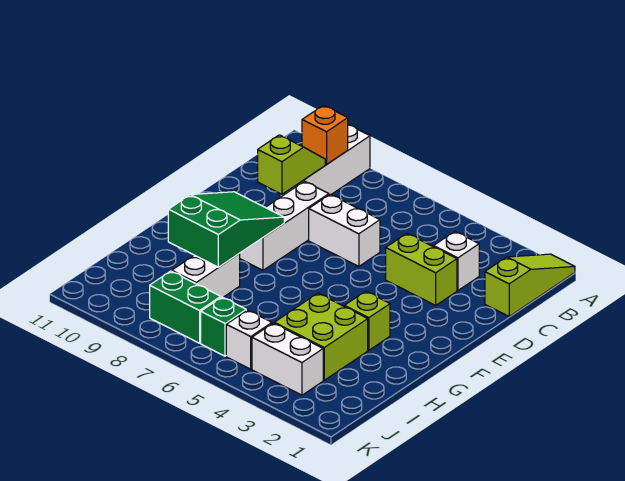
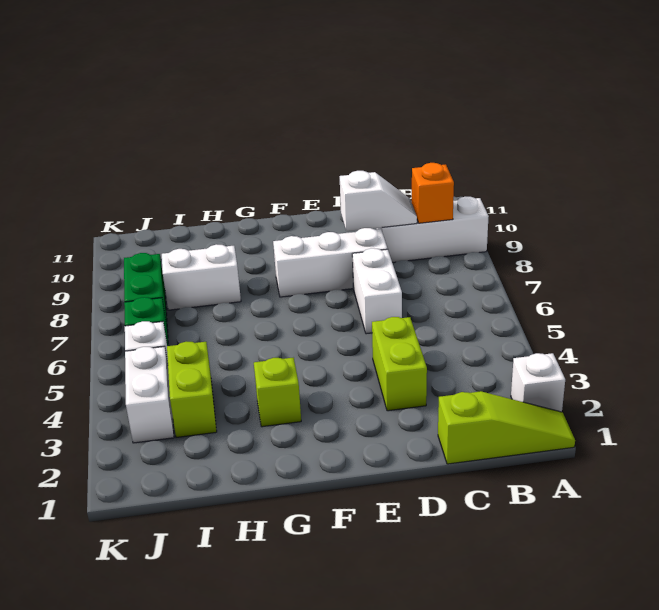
white brick C3 level 1 -> white brick A2 level 1
lime slope C9:D9 level 2 top D -> white slope C9:D9 level 2 top D
green slope F8:H9 level 2 top H -> none
lime brick H3:I4 level 1 -> lime brick I3:I4 level 1

